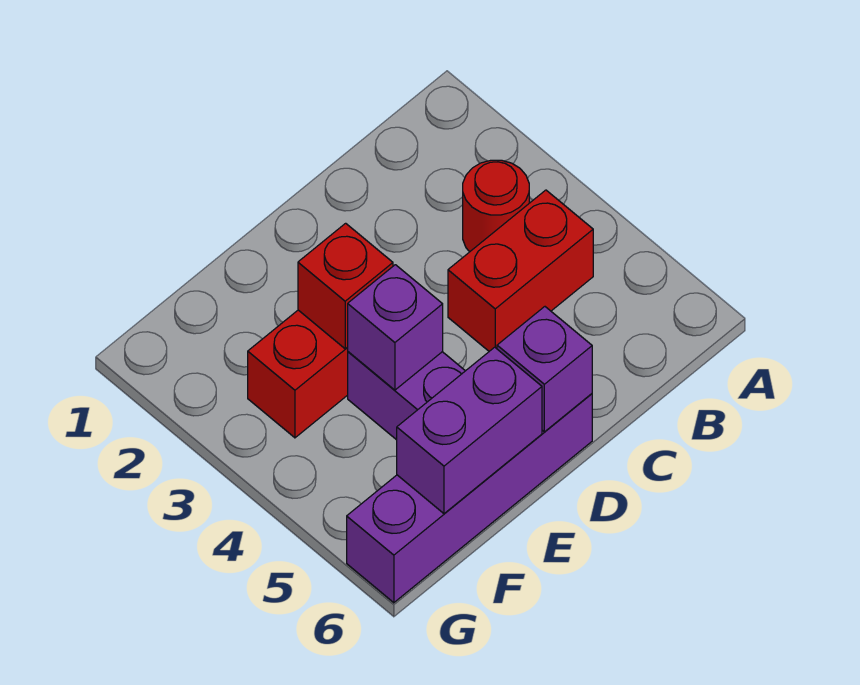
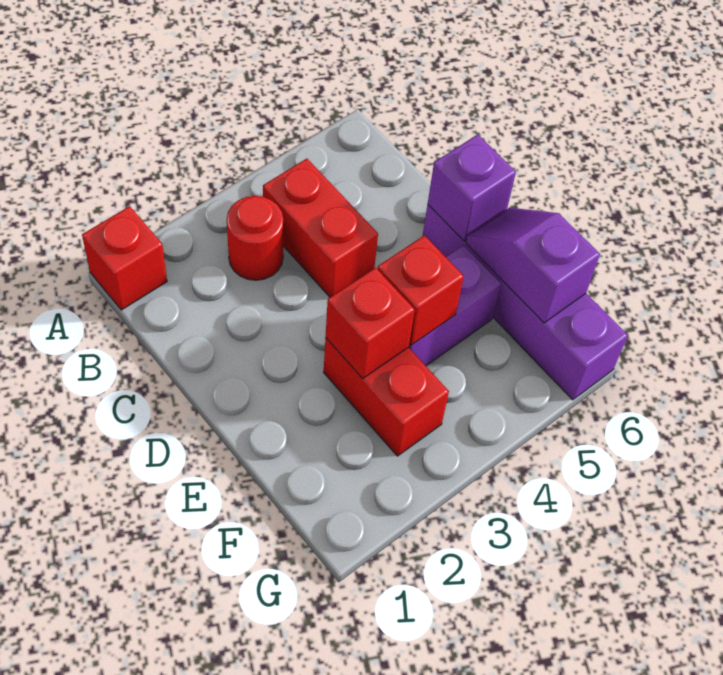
none -> red brick A1 level 1
purple brick E4 level 2 -> red brick E4 level 2
purple brick E6:F6 level 2 -> purple slope E6:F6 level 2 top F

